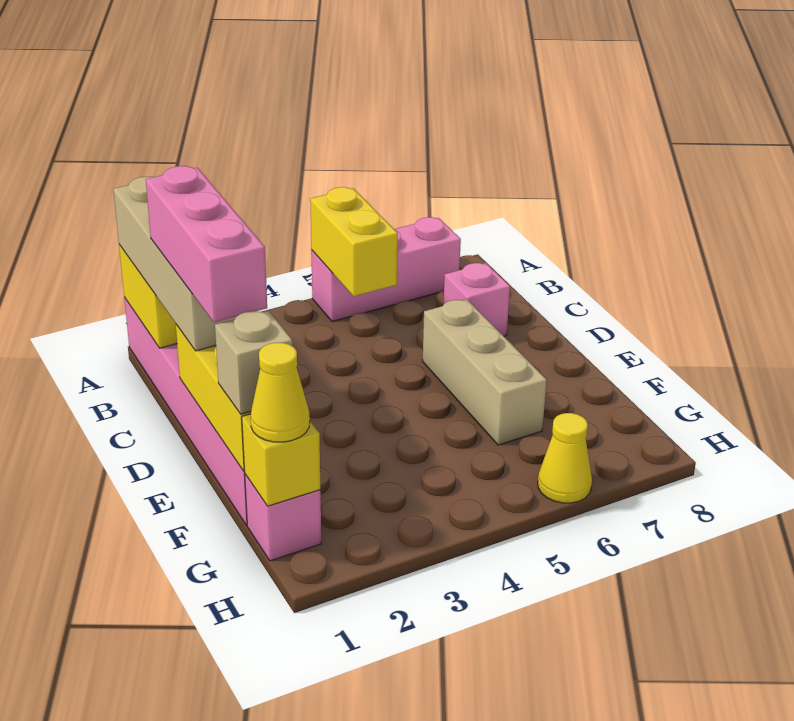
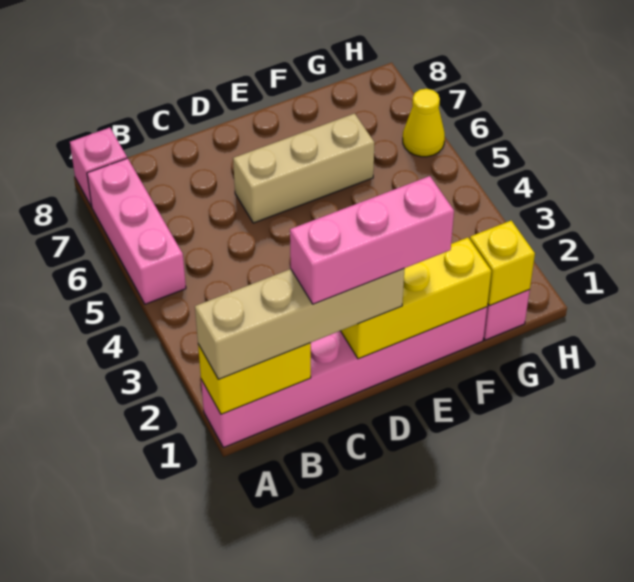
yellow brick A5:B5 level 2 -> none
pink brick C7 level 1 -> pink brick A8 level 1
tan brick F1 level 3 -> none
yellow cone G1 level 3 -> none

